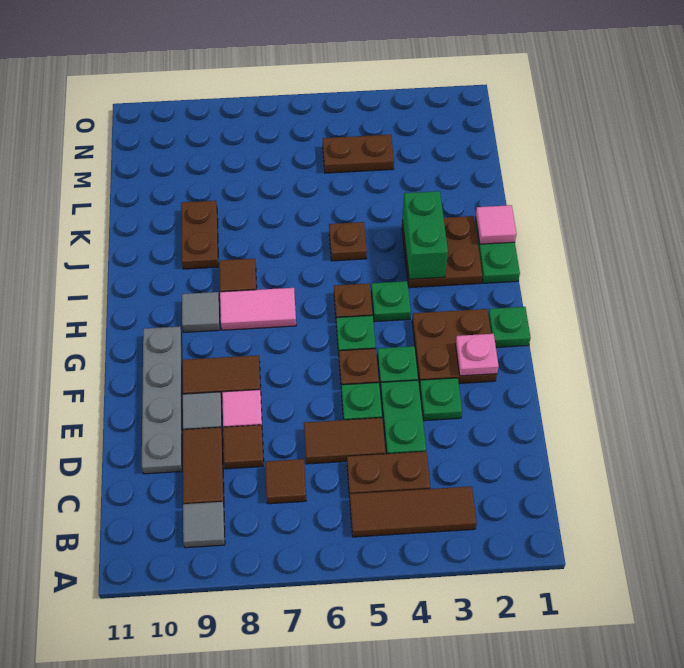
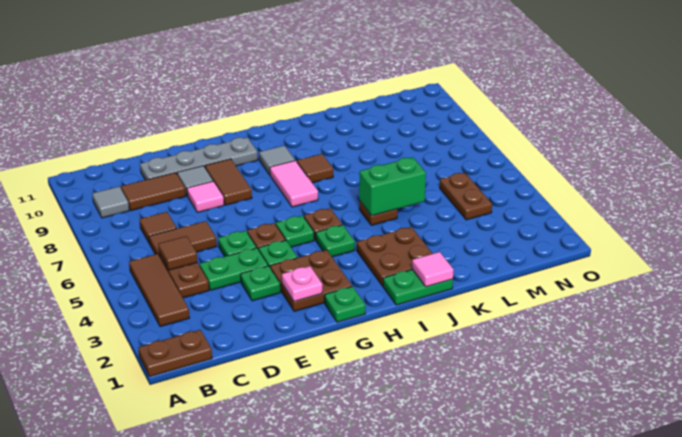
brown tile D5:D6 level 1 -> brown tile C6:D6 level 1
brown tile D8 level 1 -> brown tile C5 level 2
green brick I3:J3 level 2 -> green brick J5:K5 level 2
brown plate J9:K9 level 1 -> brown plate A1:B1 level 1

